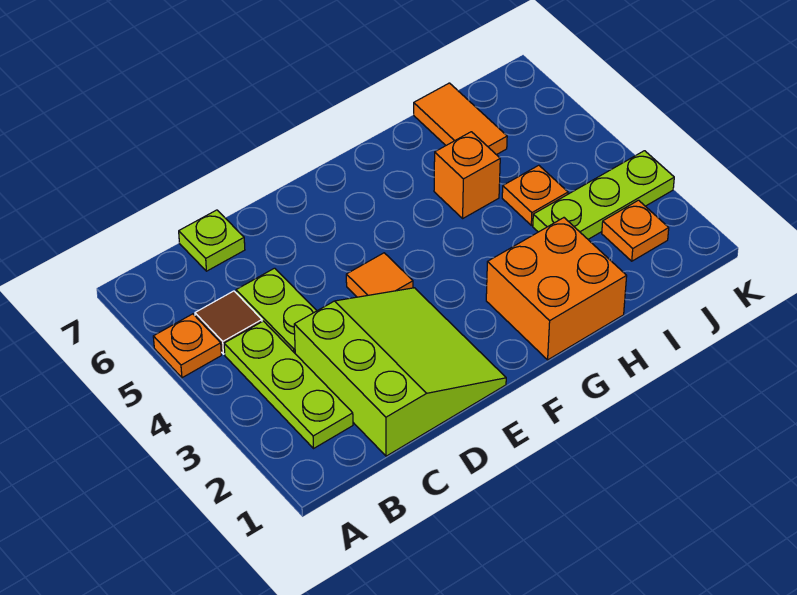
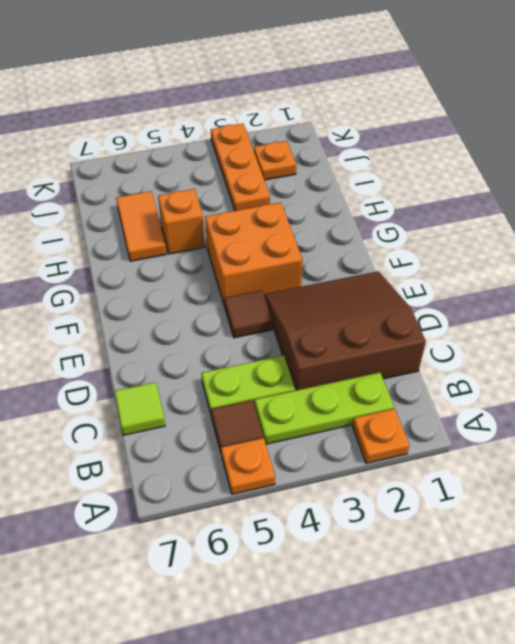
lime slope C1:E3 level 1 top C -> brown slope C1:E3 level 1 top C
lime plate C7 level 1 -> lime tile C7 level 1
orange tile E4 level 1 -> brown tile E4 level 1
orange brick G1:H2 level 1 -> orange brick F3:G4 level 1
lime plate I3:K3 level 1 -> orange plate I3:K3 level 1
orange plate I4 level 1 -> orange plate A2 level 1
orange tile I6:I7 level 1 -> orange tile H6:I6 level 1

